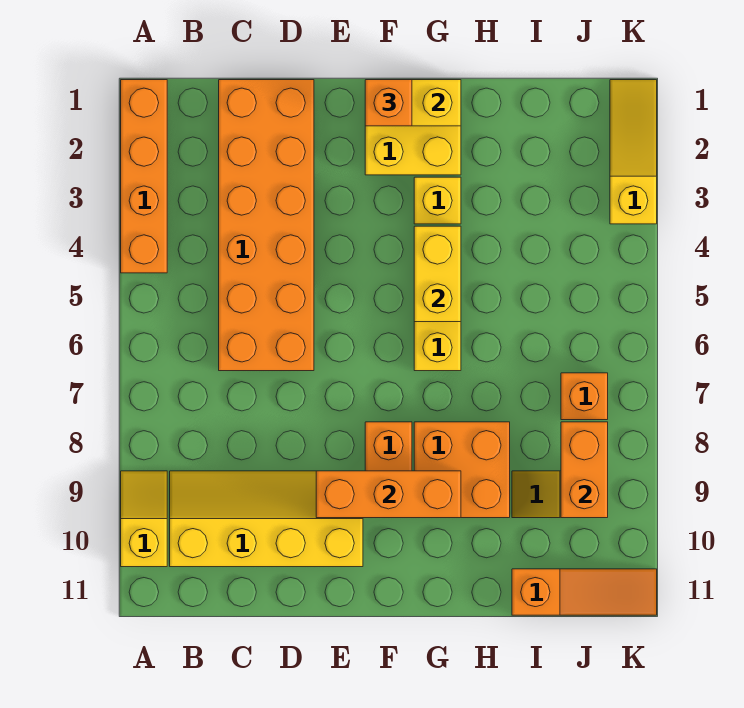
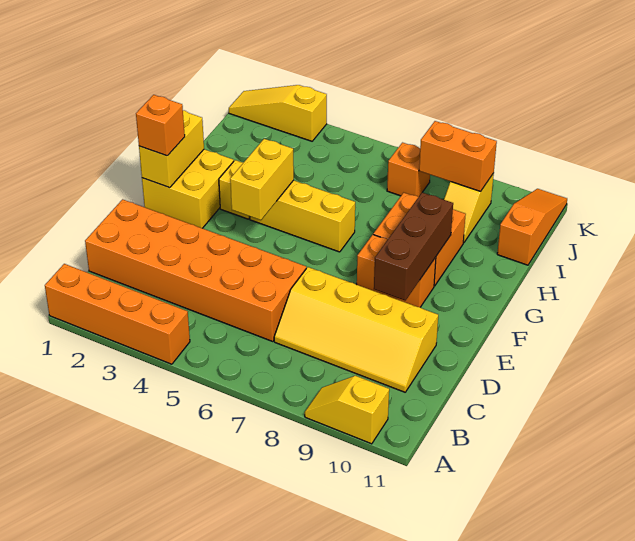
yellow slope B9:E10 level 1 top 10 -> yellow slope C7:D10 level 1 top D
orange brick E9:G9 level 2 -> brown brick E9:G9 level 2
yellow brick G4:G5 level 2 -> yellow brick F4:G4 level 2

